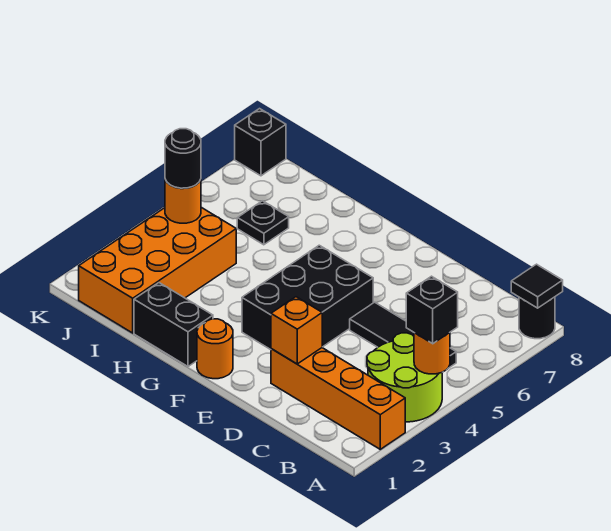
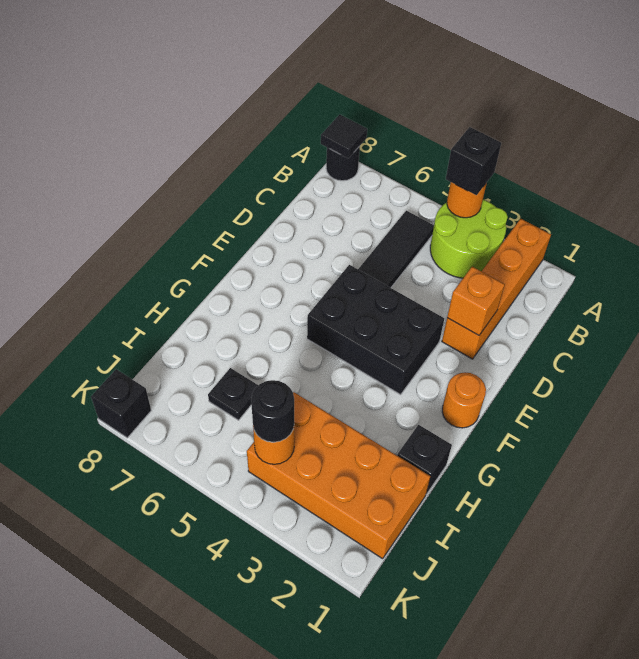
black brick G1:H1 level 1 -> black brick H1 level 1

